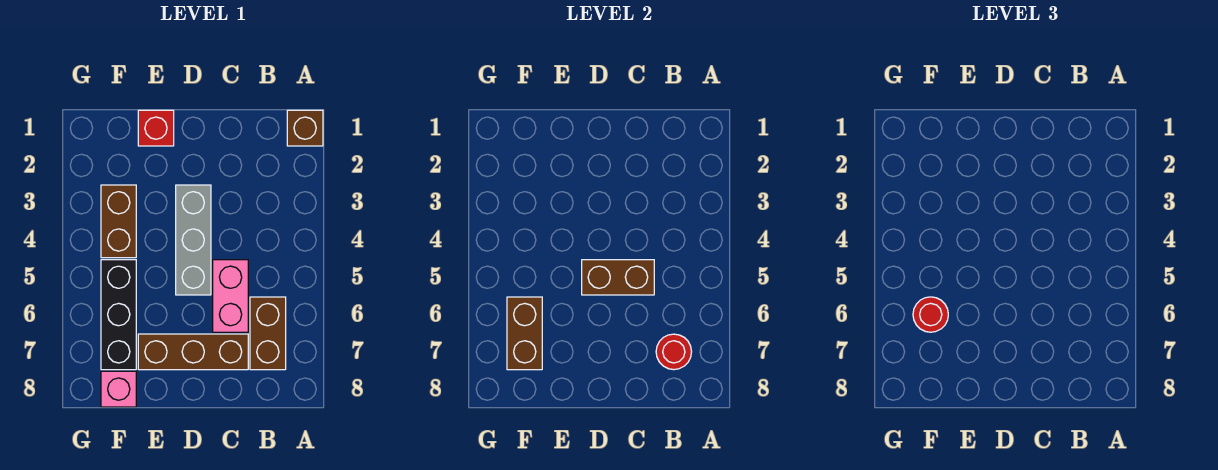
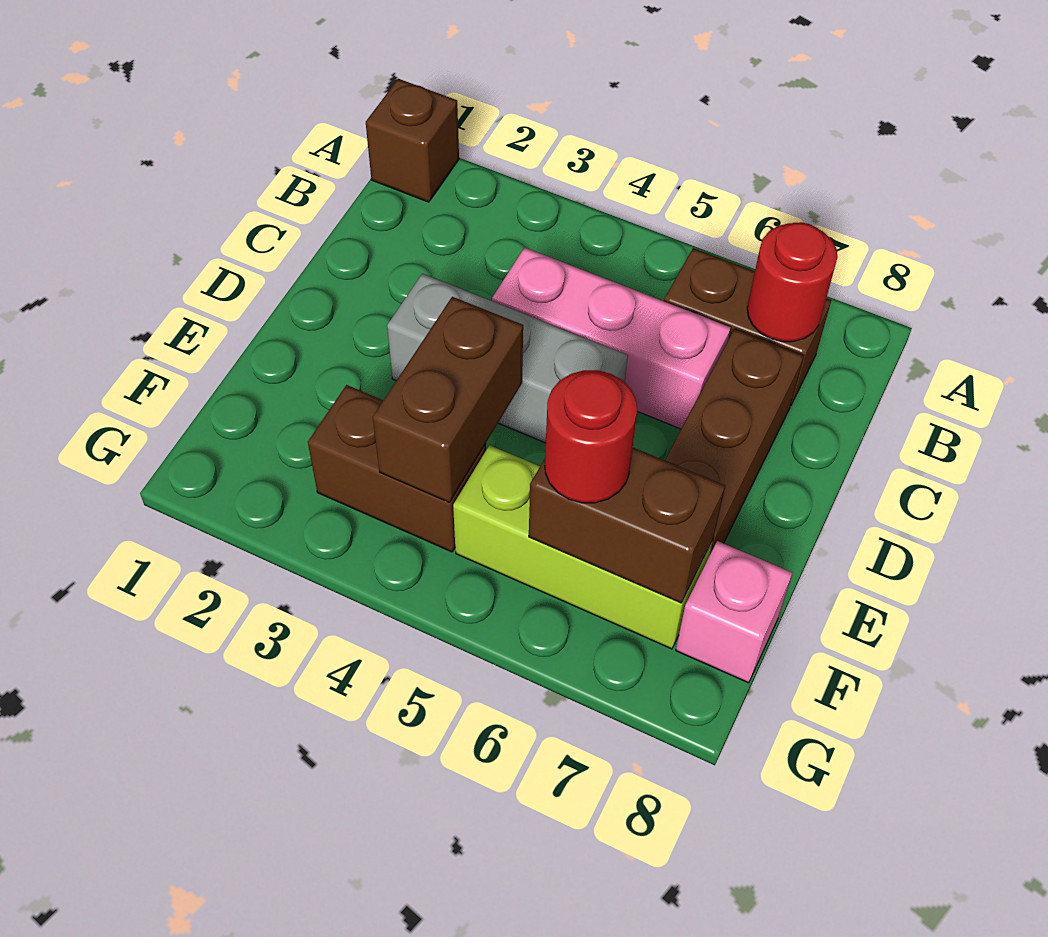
pink brick C5:C6 level 1 -> pink brick C4:C6 level 1
brown brick C5:D5 level 2 -> brown brick E4:F4 level 2
red brick E1 level 1 -> none
black brick F5:F7 level 1 -> lime brick F5:F7 level 1

